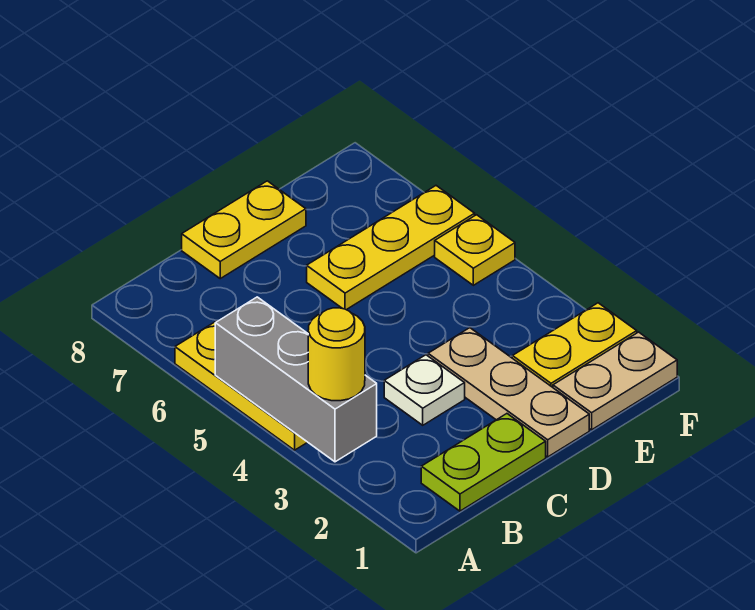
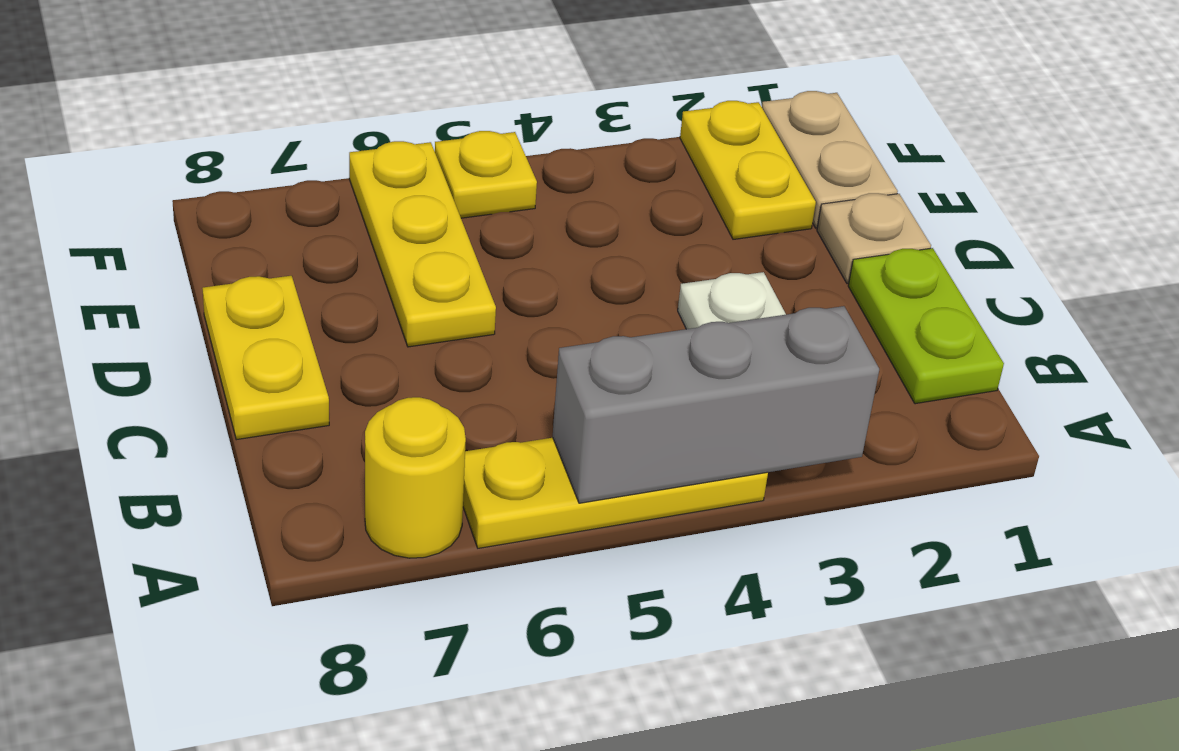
yellow round brick A3 level 3 -> yellow round brick A7 level 1
tan plate D1:D3 level 1 -> tan plate D1 level 1

